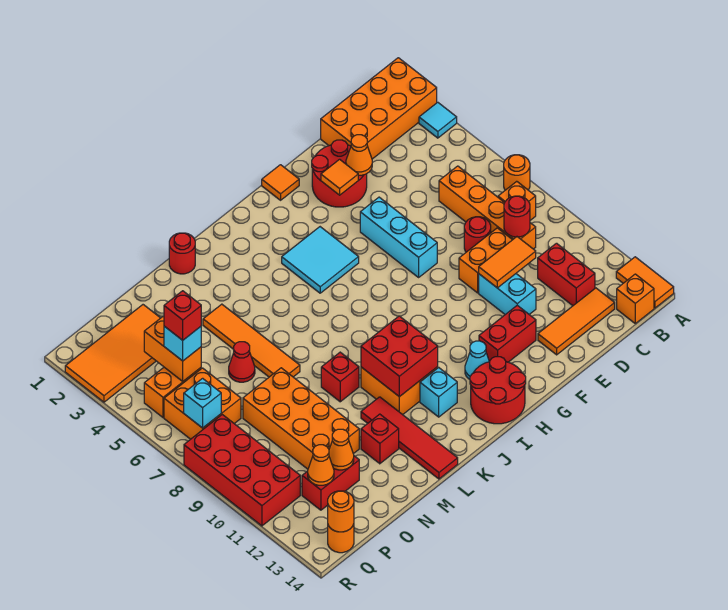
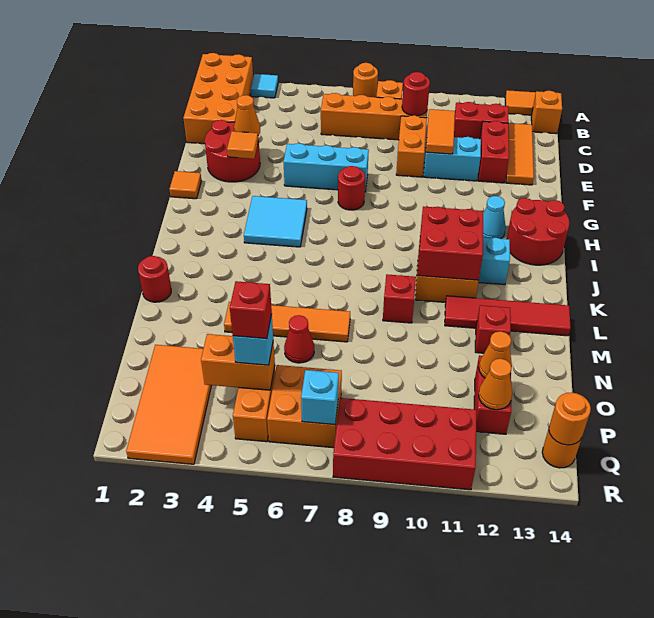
red round brick D8 level 1 -> red round brick G7 level 1
red brick F12:G12 level 1 -> red brick D12:E12 level 1
orange brick N8:O11 level 1 -> none

